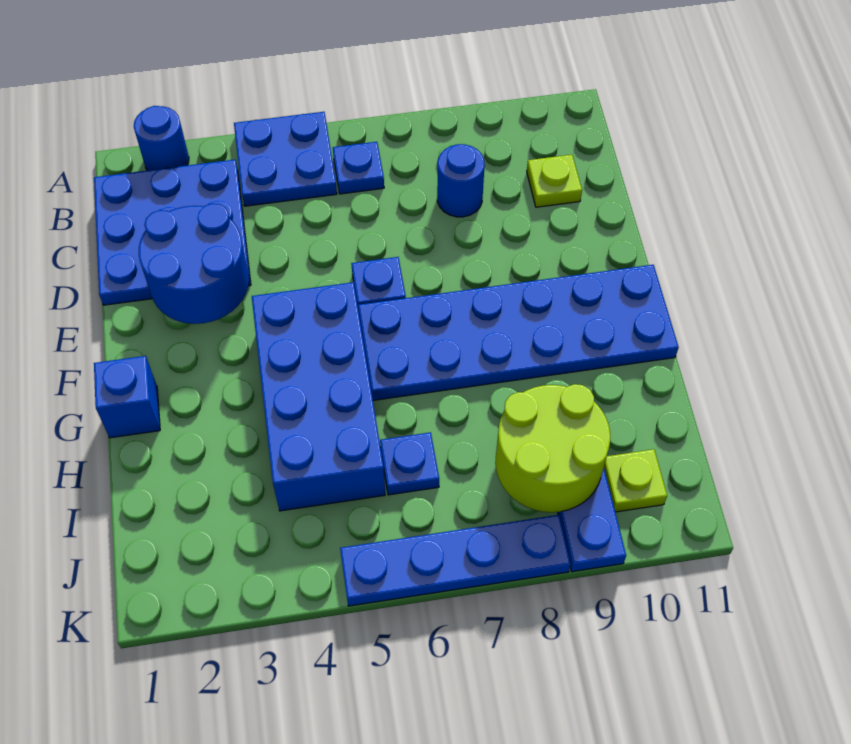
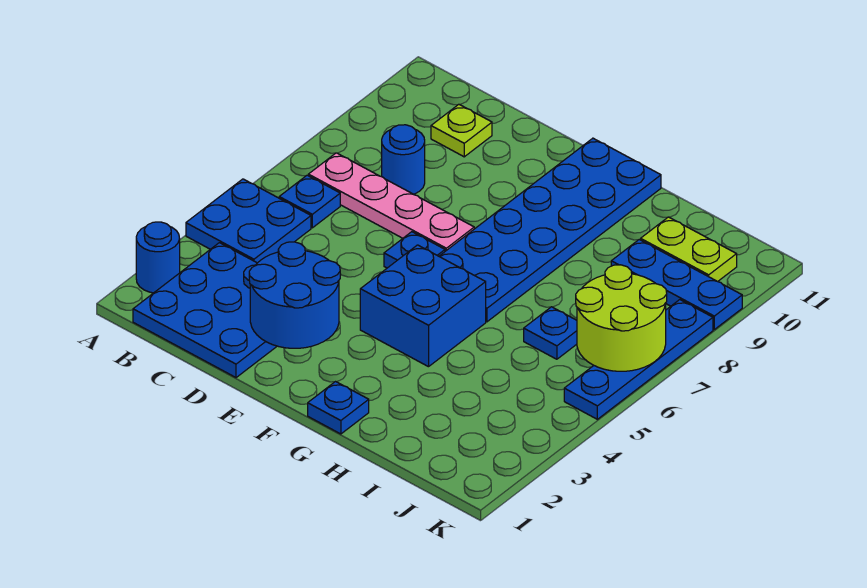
none -> pink plate B7:E7 level 1
blue brick F4:I5 level 1 -> blue brick F4:G5 level 1
blue brick G1 level 1 -> blue plate G1 level 1
lime round brick I8:J9 level 2 -> lime round brick J6:K7 level 2
lime plate J10 level 1 -> lime plate I10:J10 level 1

